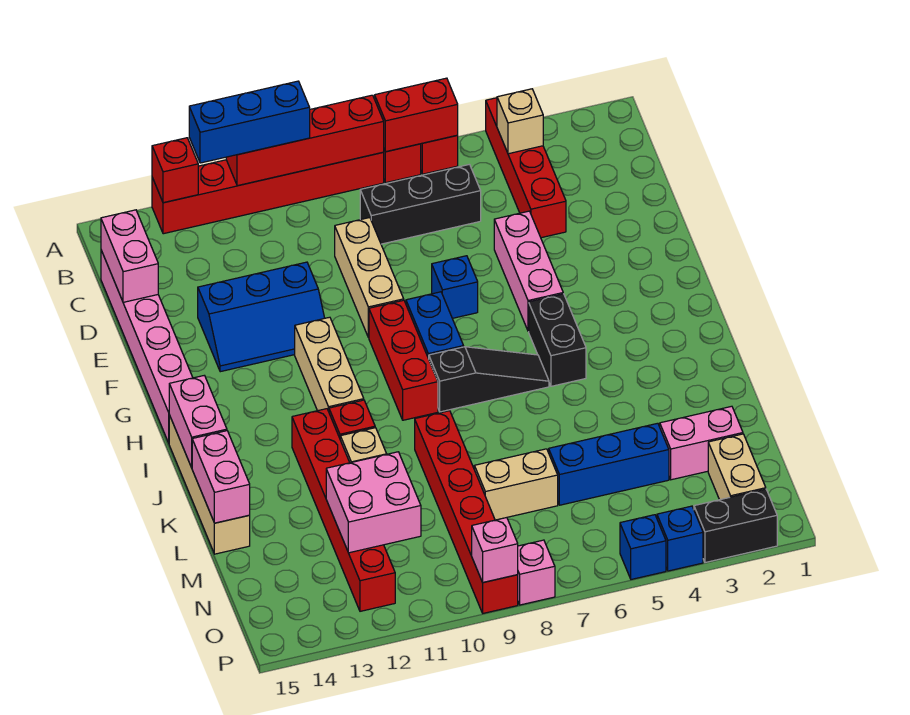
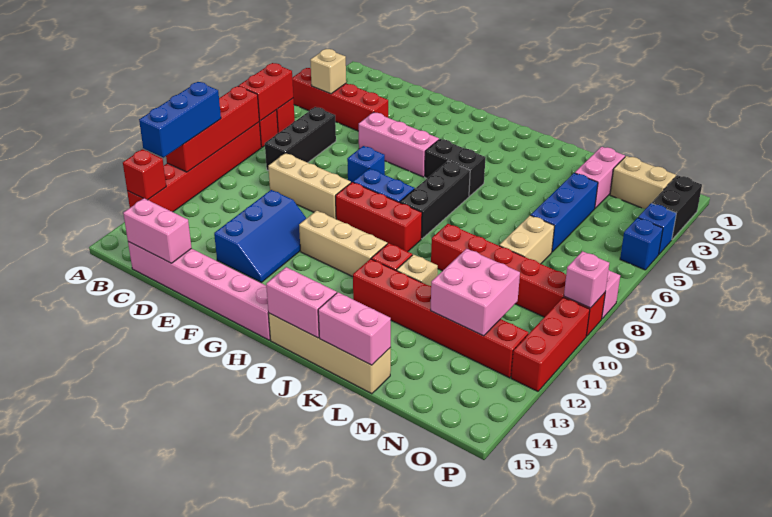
black slope I6:I8 level 1 top 8 -> black brick I6:I8 level 1
none -> red brick P10:P12 level 1

